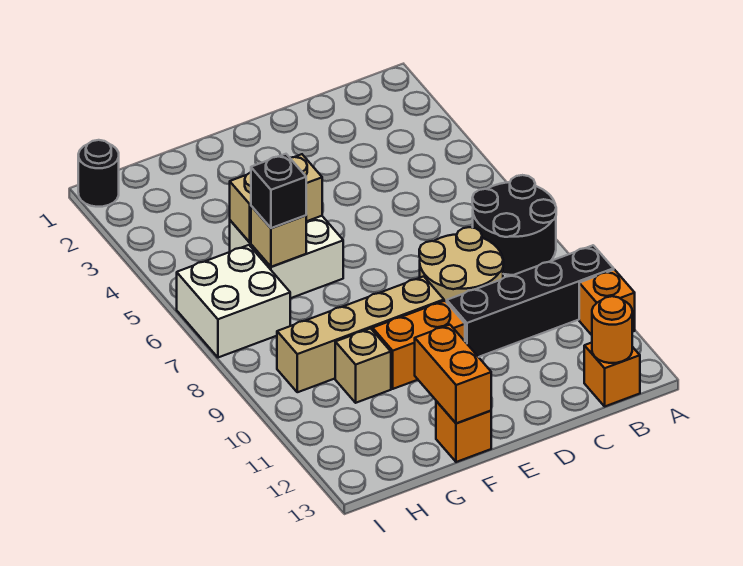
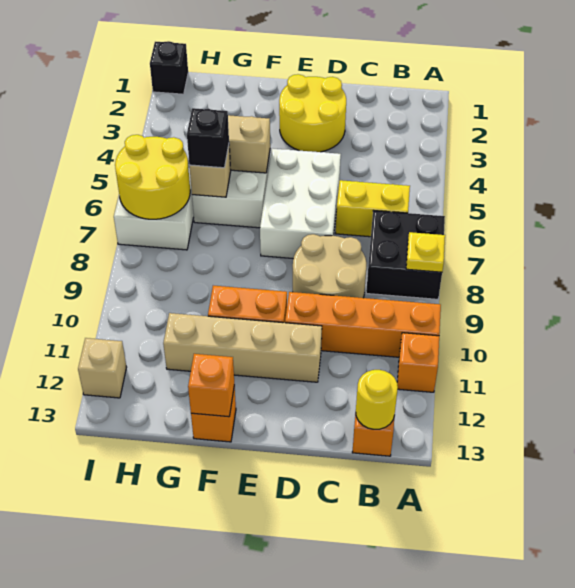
black round brick A7:B8 level 1 -> black brick A7:B8 level 1
none -> yellow plate A8 level 2
black brick A10:D10 level 1 -> orange brick A10:D10 level 1
none -> yellow brick B6:C6 level 1
orange round brick B13 level 2 -> yellow round brick B13 level 2
none -> yellow round brick D2:E3 level 1
none -> white brick D5:E7 level 1
tan brick E9:H9 level 1 -> tan brick D11:G11 level 1
orange brick F12:F13 level 2 -> orange brick F13 level 2
tan brick G10 level 1 -> tan brick I12 level 1
none -> yellow round brick H6:I7 level 2
black round brick I1 level 1 -> black brick I1 level 1

